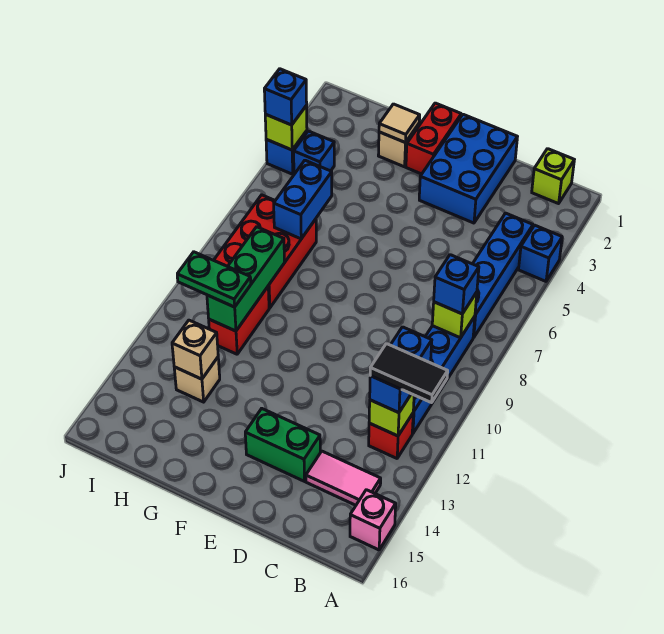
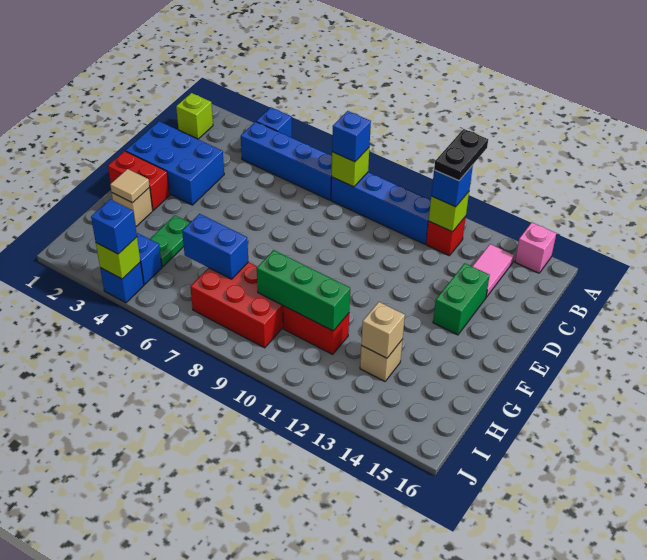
black tile A12:B12 level 4 -> black plate A12:B12 level 4
blue brick B11:B12 level 3 -> blue brick B12 level 3
green plate H11:I11 level 3 -> green plate G4:H4 level 1

